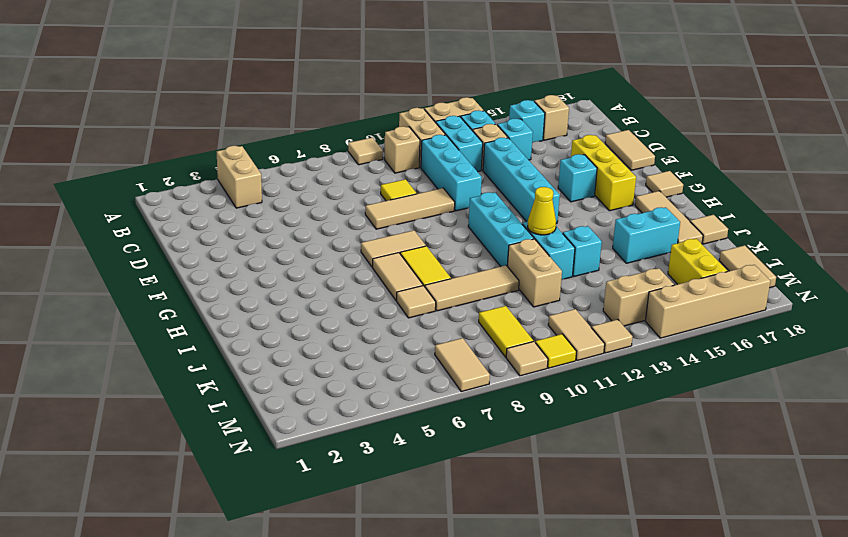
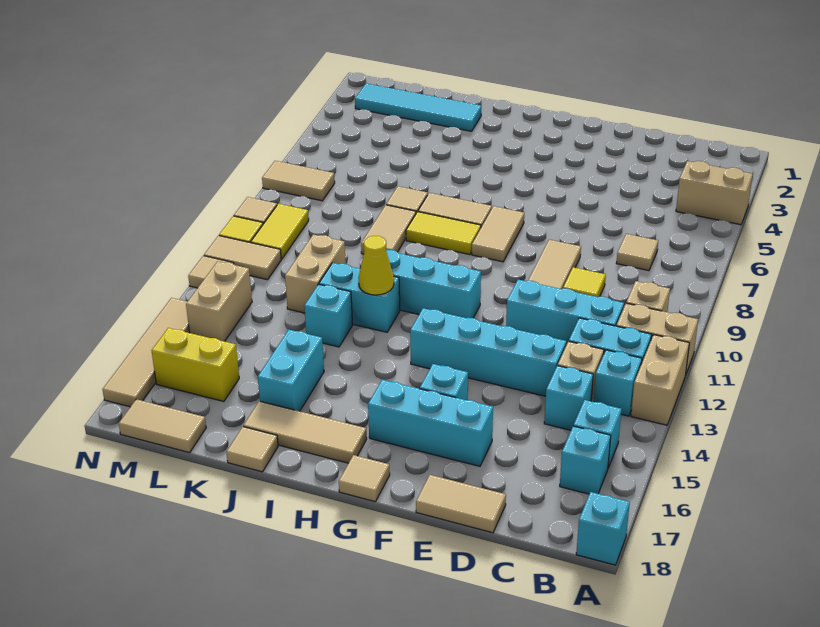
tan tile A9 level 1 -> tan tile C7 level 1
none -> cyan brick A18 level 1
tan brick B16 level 1 -> cyan brick B16 level 1
yellow brick E16:G16 level 1 -> cyan brick E16:G16 level 1
none -> cyan tile J2:M2 level 1
tan tile J8:J10 level 1 -> tan tile J8:J9 level 1
tan brick J11:K11 level 1 -> tan brick K11:K12 level 1
yellow tile L9:M9 level 1 -> yellow tile M9:M10 level 1
tan brick N14:N17 level 1 -> tan tile N14:N17 level 1

